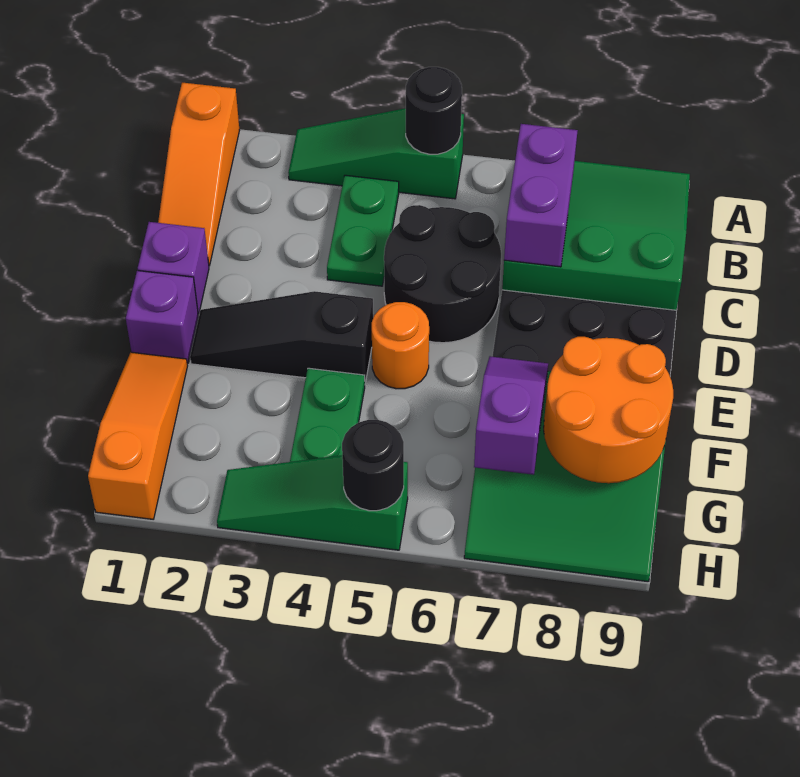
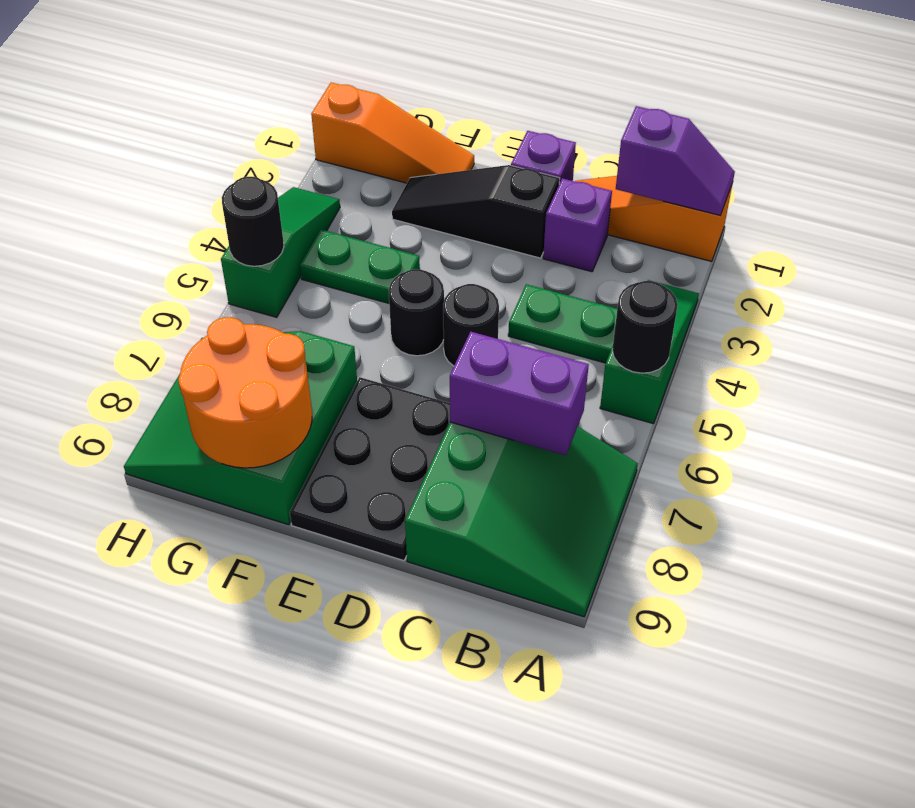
black round brick C5:D6 level 1 -> black round brick D5 level 1
purple brick E1 level 1 -> purple brick C2 level 1
black slope E2:E4 level 1 top 4 -> black slope D2:F2 level 1 top D
orange round brick E5 level 1 -> black round brick E5 level 1
purple slope F7:G7 level 2 top G -> purple slope A1:B1 level 2 top B

